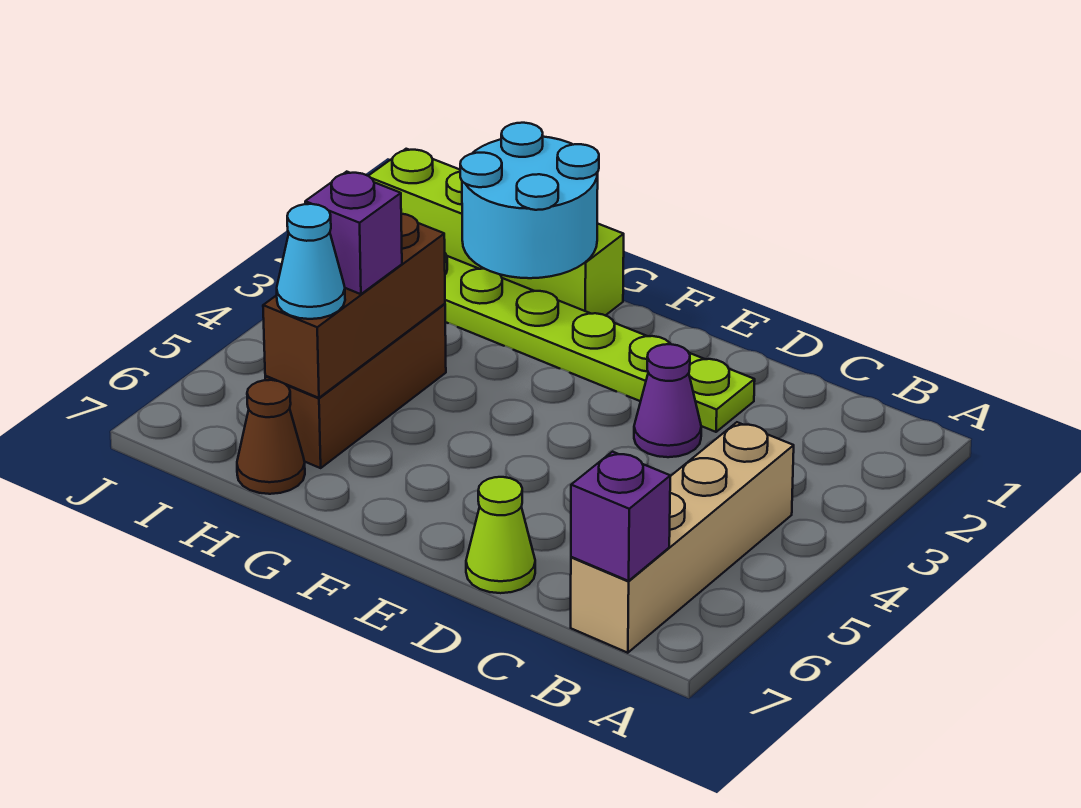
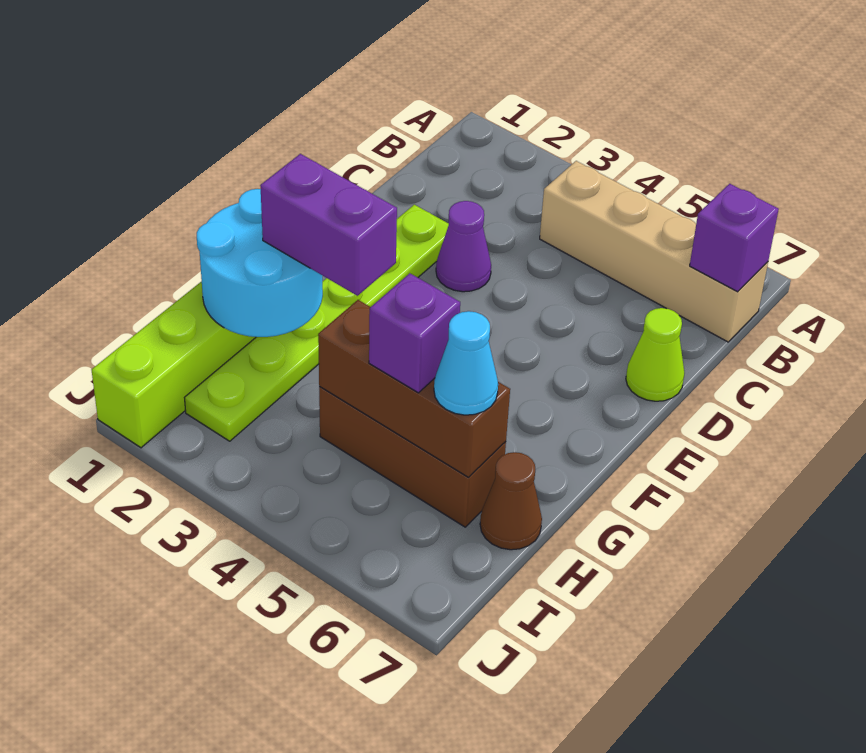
none -> purple brick G2:G3 level 3

